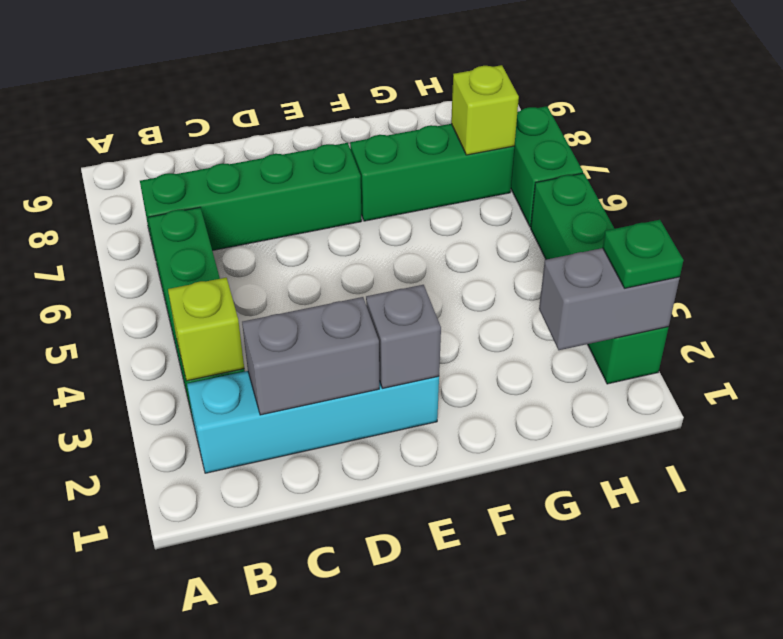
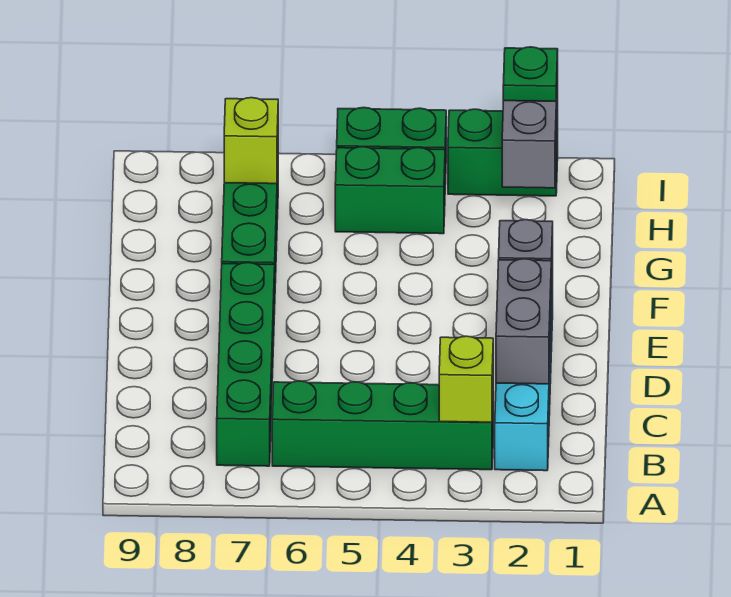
green brick I6:I7 level 1 -> green brick H4:H5 level 1

